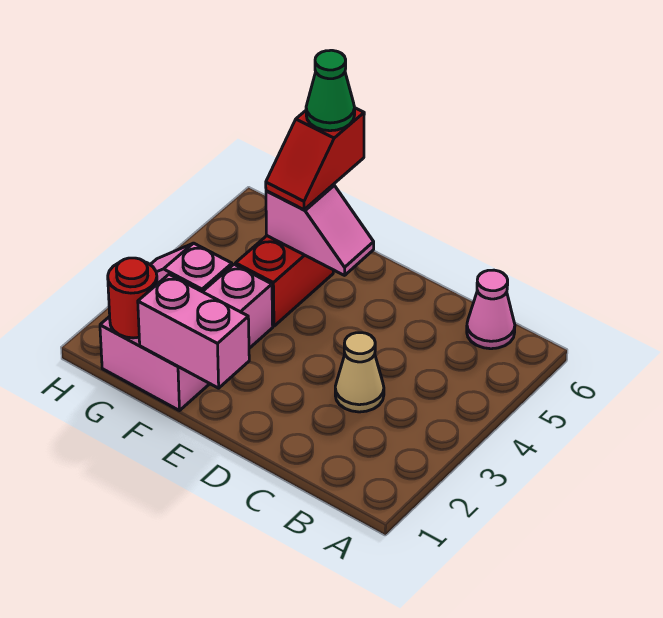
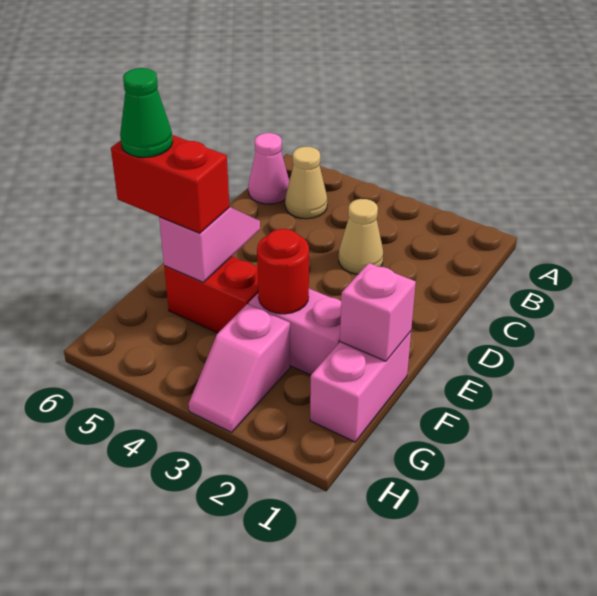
none -> tan cone B5 level 1
pink brick E1:F1 level 2 -> pink brick F1 level 2
red slope F5:F6 level 3 top 6 -> red brick F5:F6 level 3
red round brick G1 level 2 -> red round brick F3 level 2

